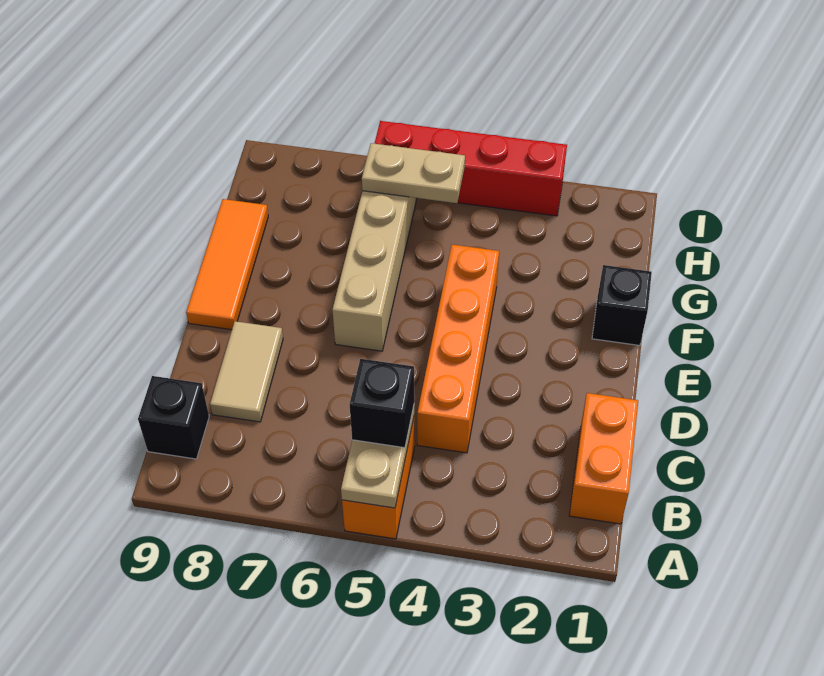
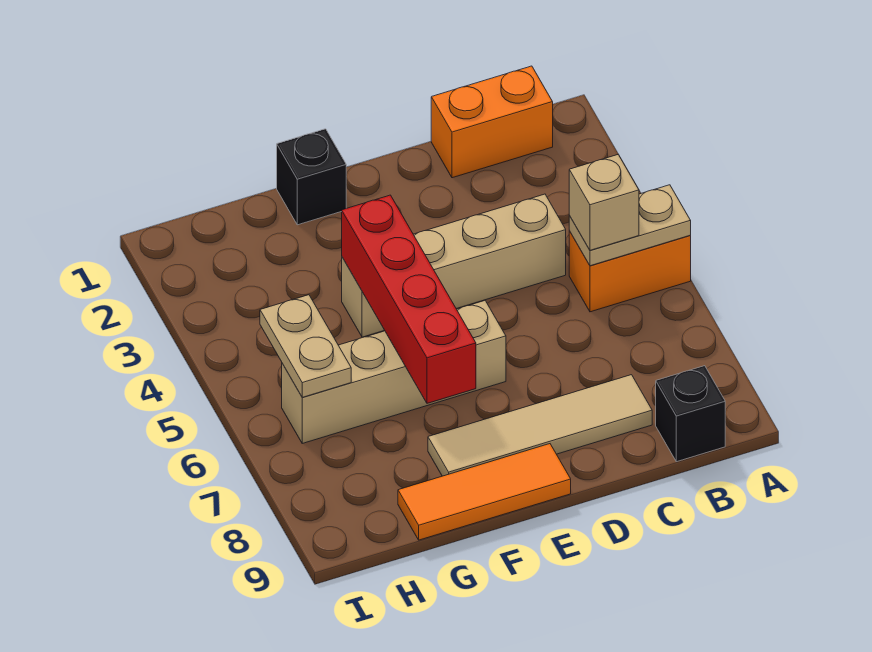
black brick B5 level 3 -> tan brick B5 level 3
orange brick C4:F4 level 1 -> tan brick C4:F4 level 1
tan tile C8:D8 level 1 -> tan tile C8:F8 level 1
red brick I3:I6 level 1 -> red brick F4:F7 level 2

